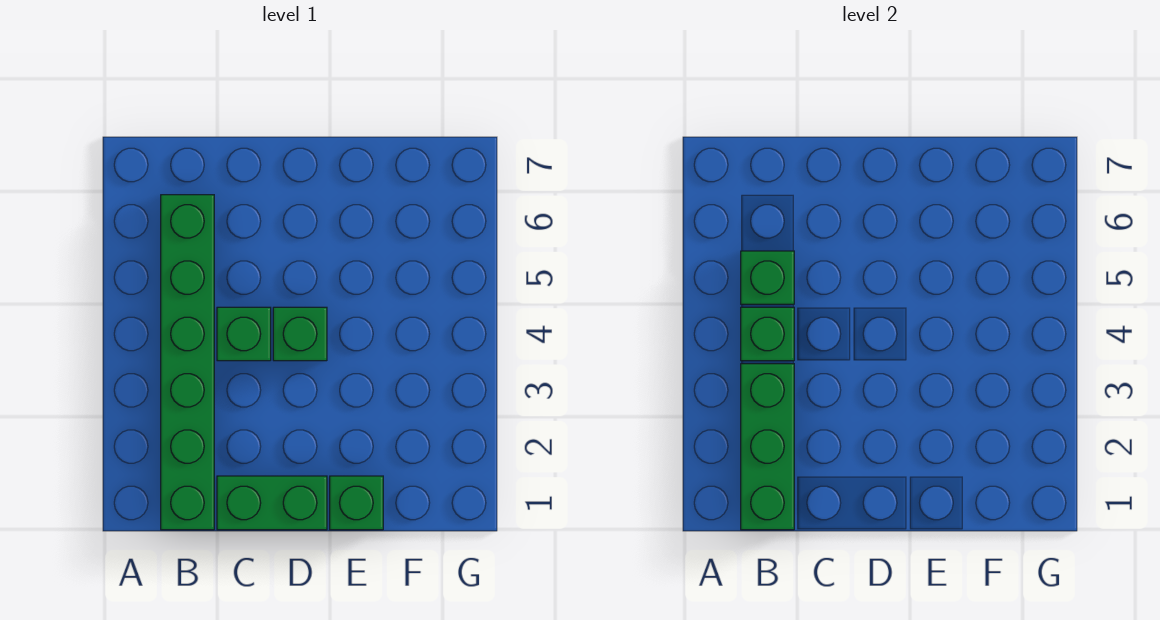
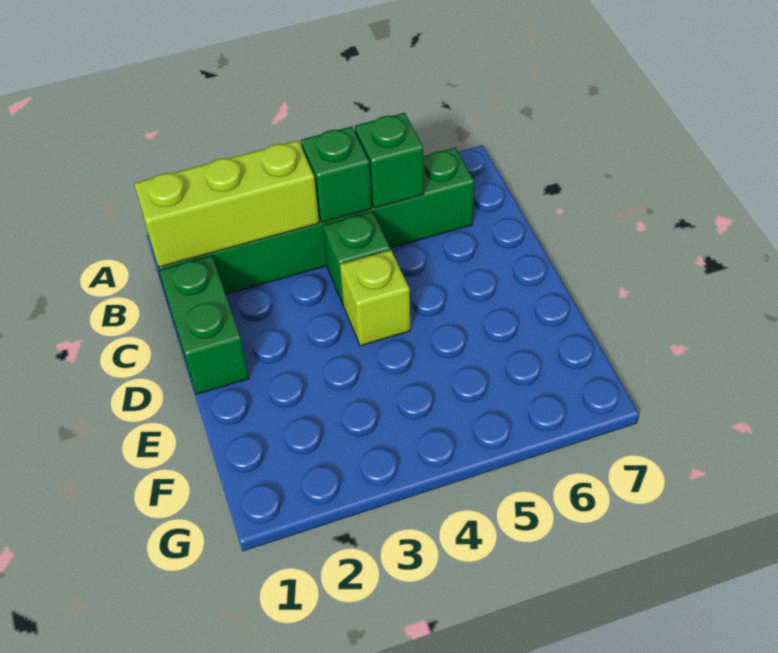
green brick B1:B3 level 2 -> lime brick B1:B3 level 2
green brick D4 level 1 -> lime brick D4 level 1
green brick E1 level 1 -> none

